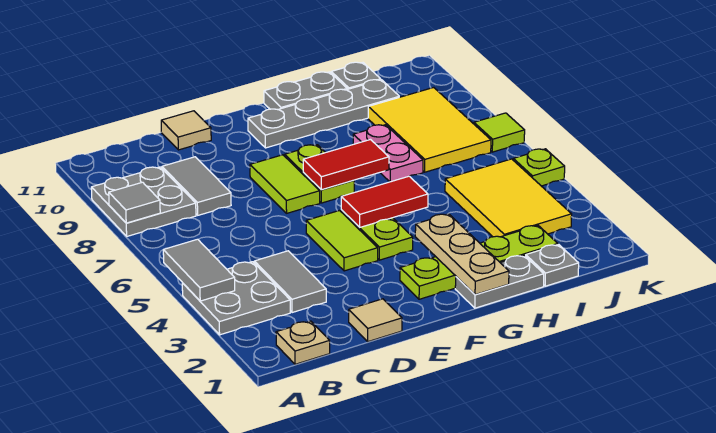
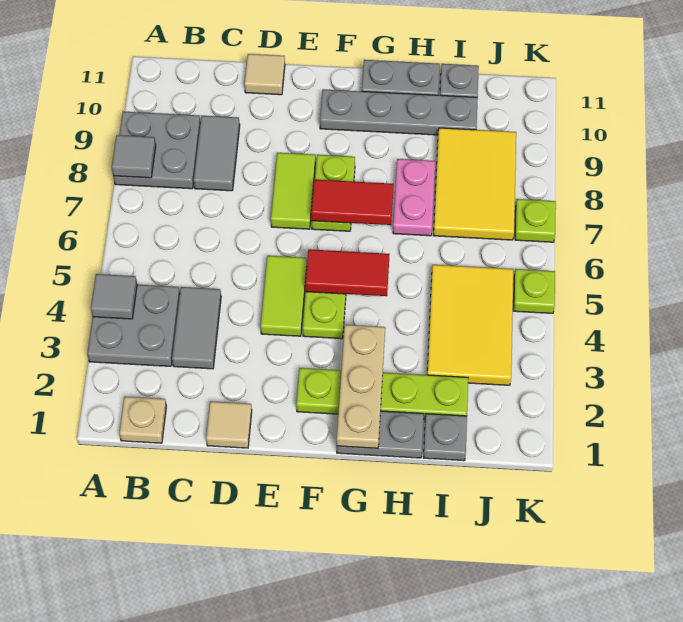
grey tile A4:A5 level 2 -> grey tile A4 level 2
lime tile K7 level 1 -> lime plate K7 level 1

